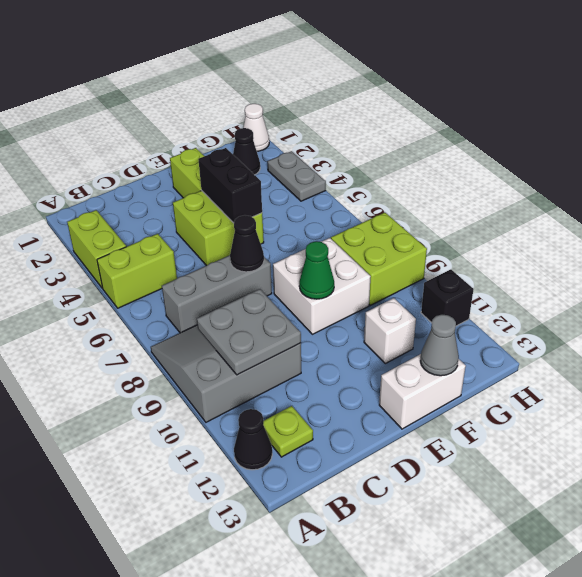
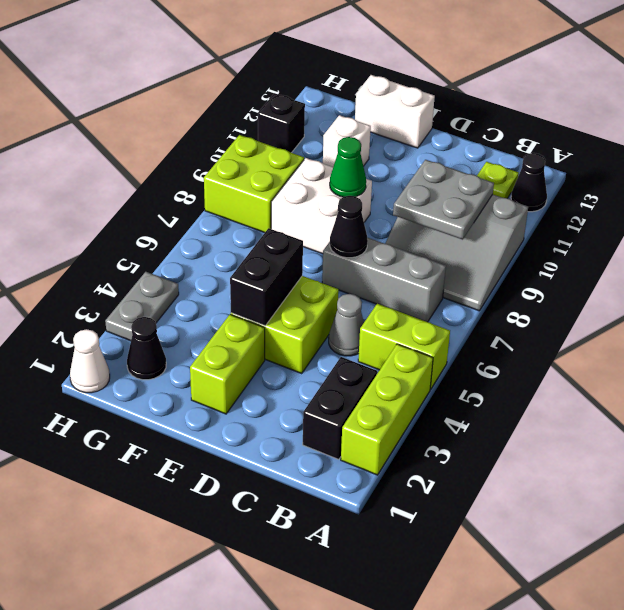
lime brick A3:A4 level 1 -> lime brick A2:A4 level 1
none -> black brick B2:B3 level 1
grey cone F13 level 2 -> grey cone C5 level 1

